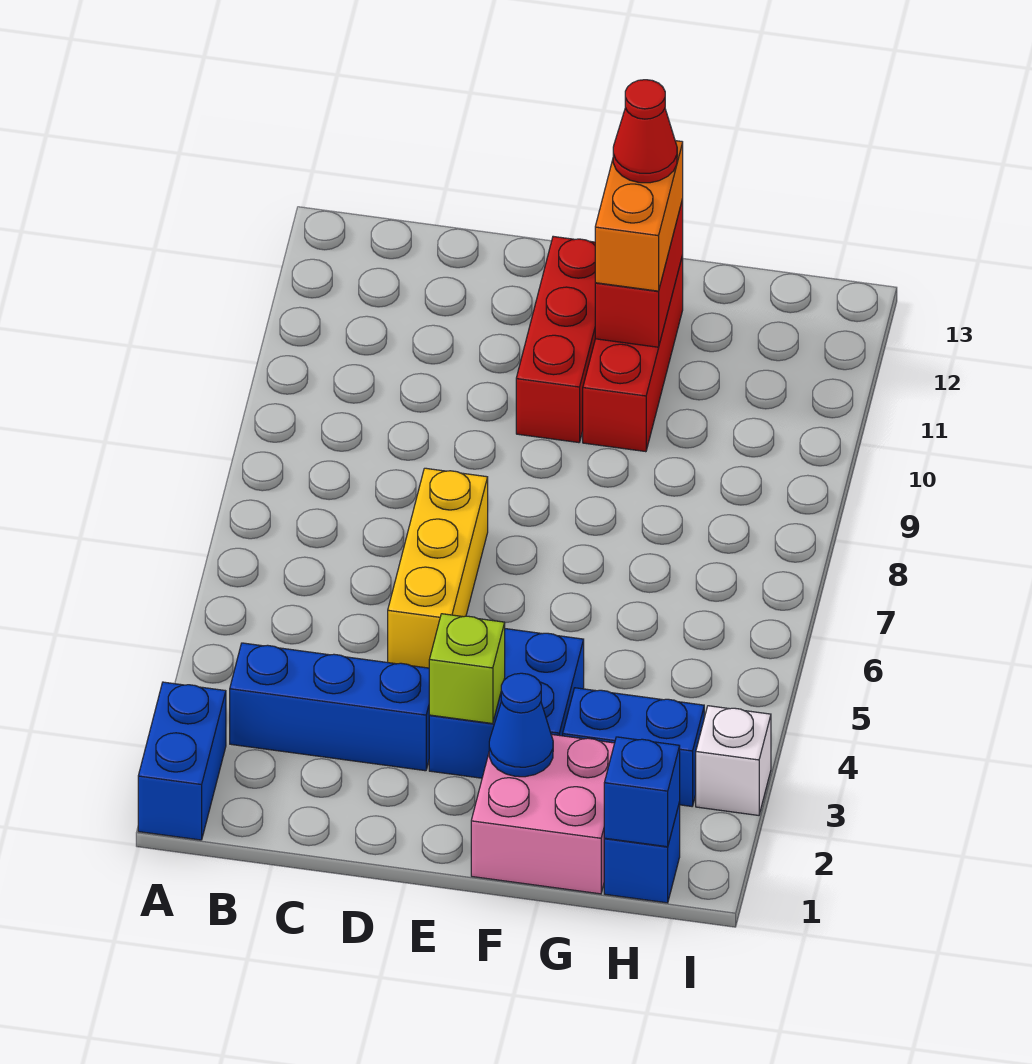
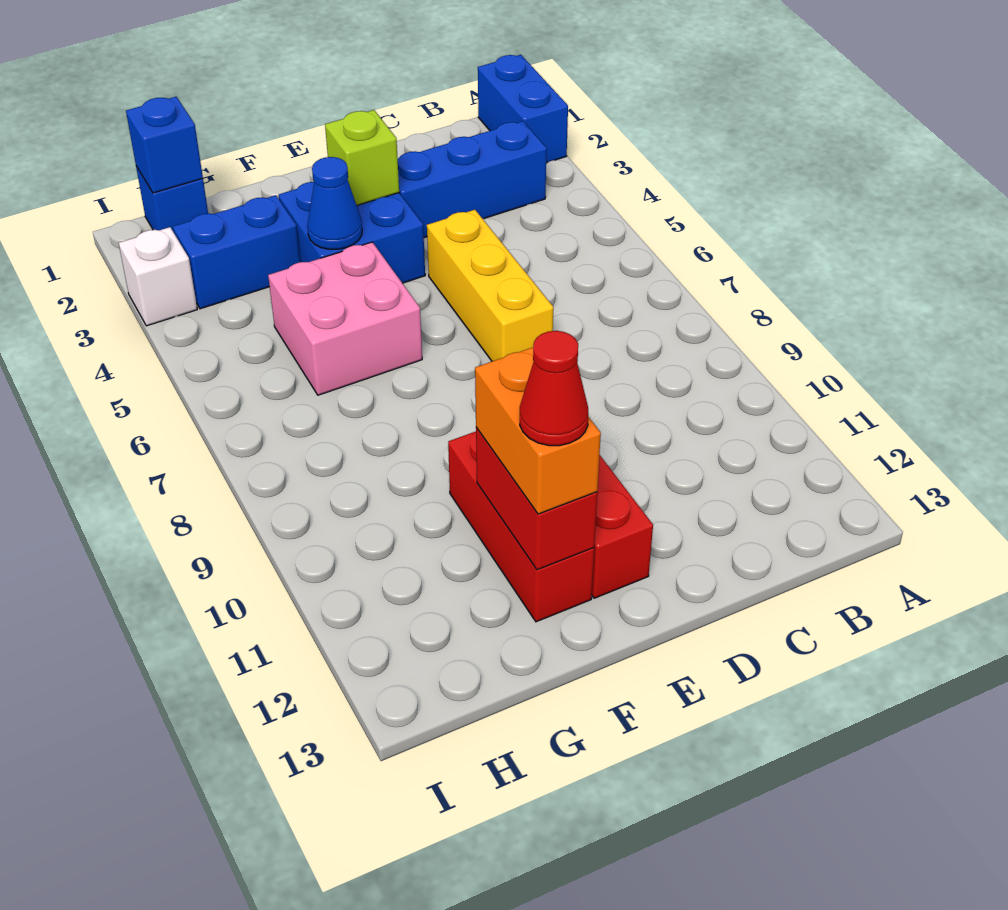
pink brick F1:G2 level 1 -> pink brick F5:G6 level 1
blue cone F2 level 2 -> blue cone F4 level 2

